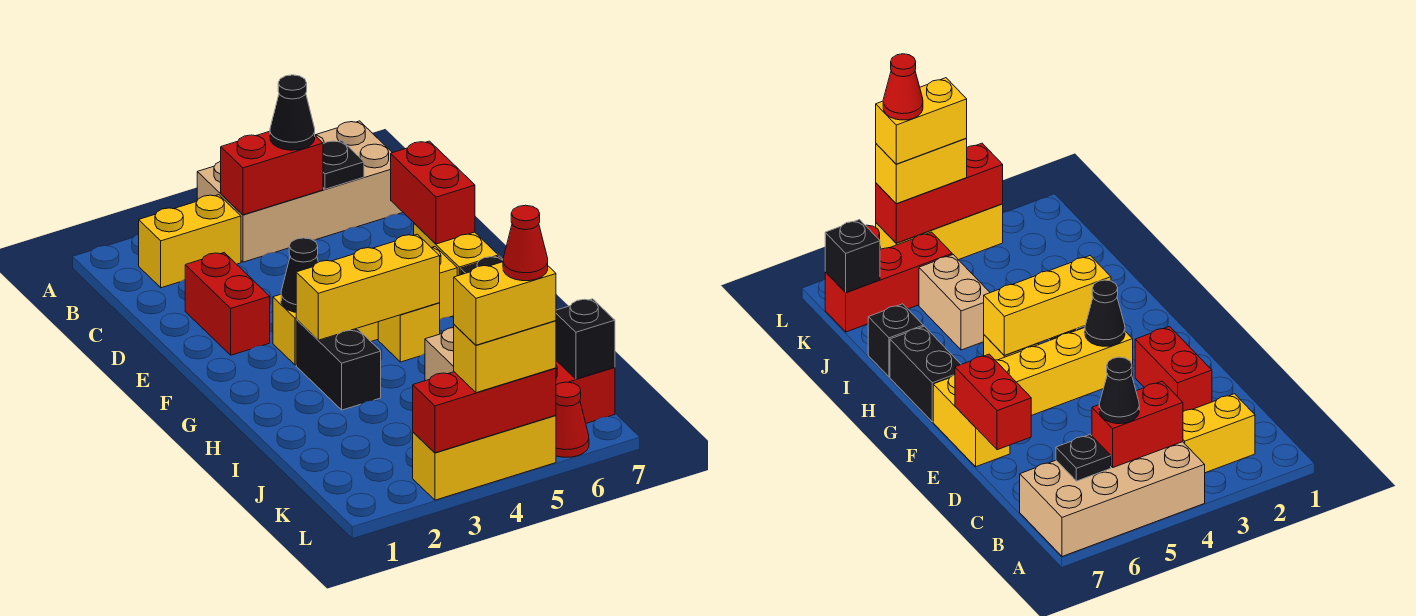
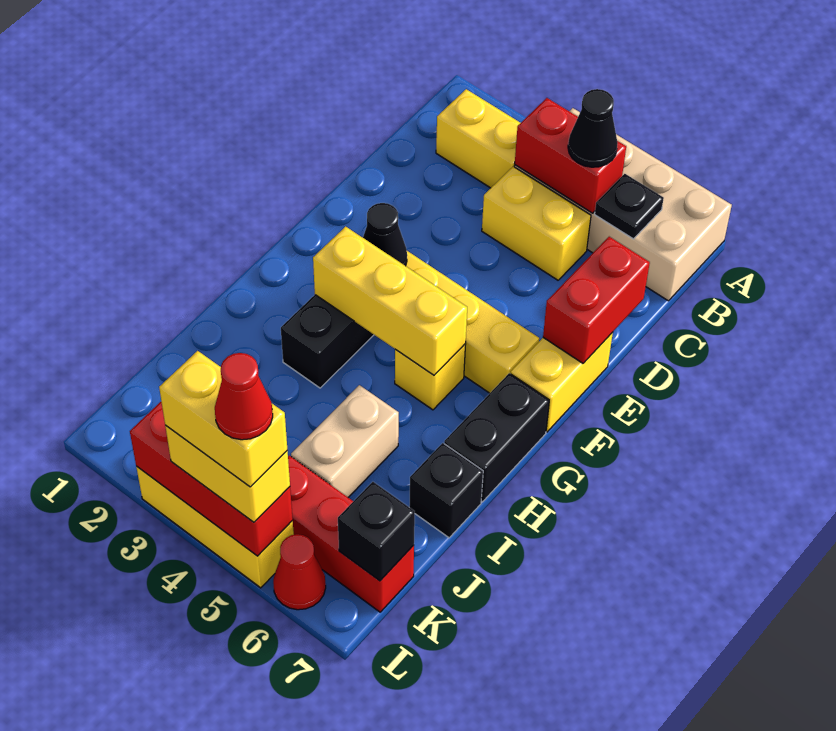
none -> yellow brick C4:C5 level 1
red brick D2:E2 level 1 -> none

